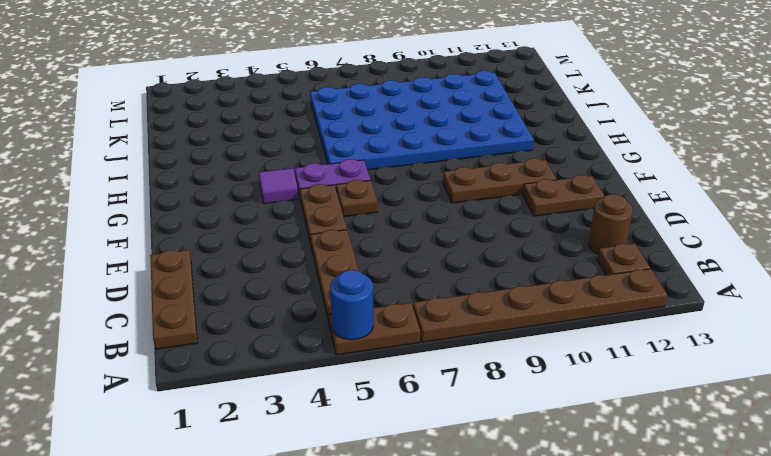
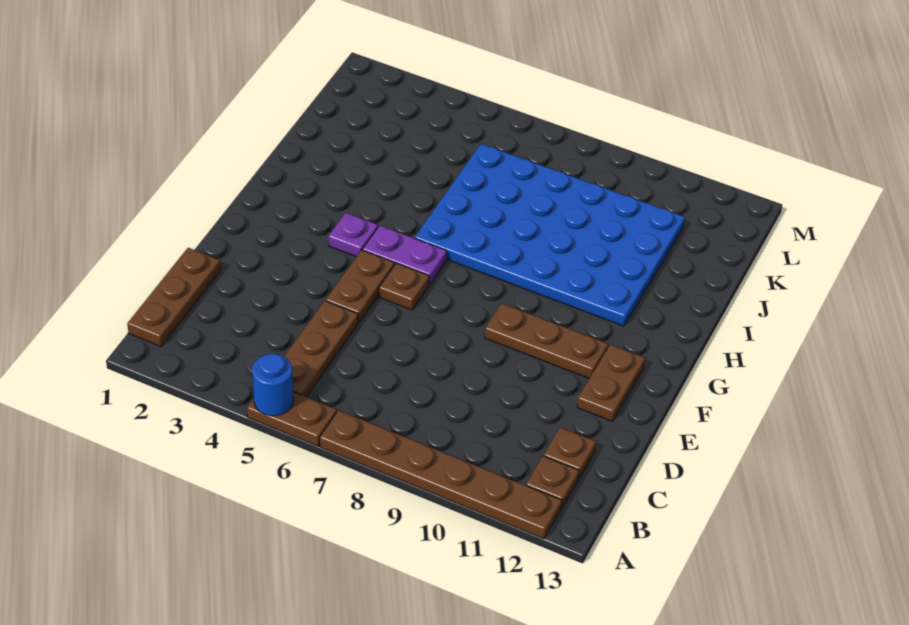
brown round brick C12 level 1 -> brown plate C12 level 1
brown plate E11:E12 level 1 -> brown plate E12:F12 level 1
purple tile G4 level 1 -> purple plate G4 level 1

